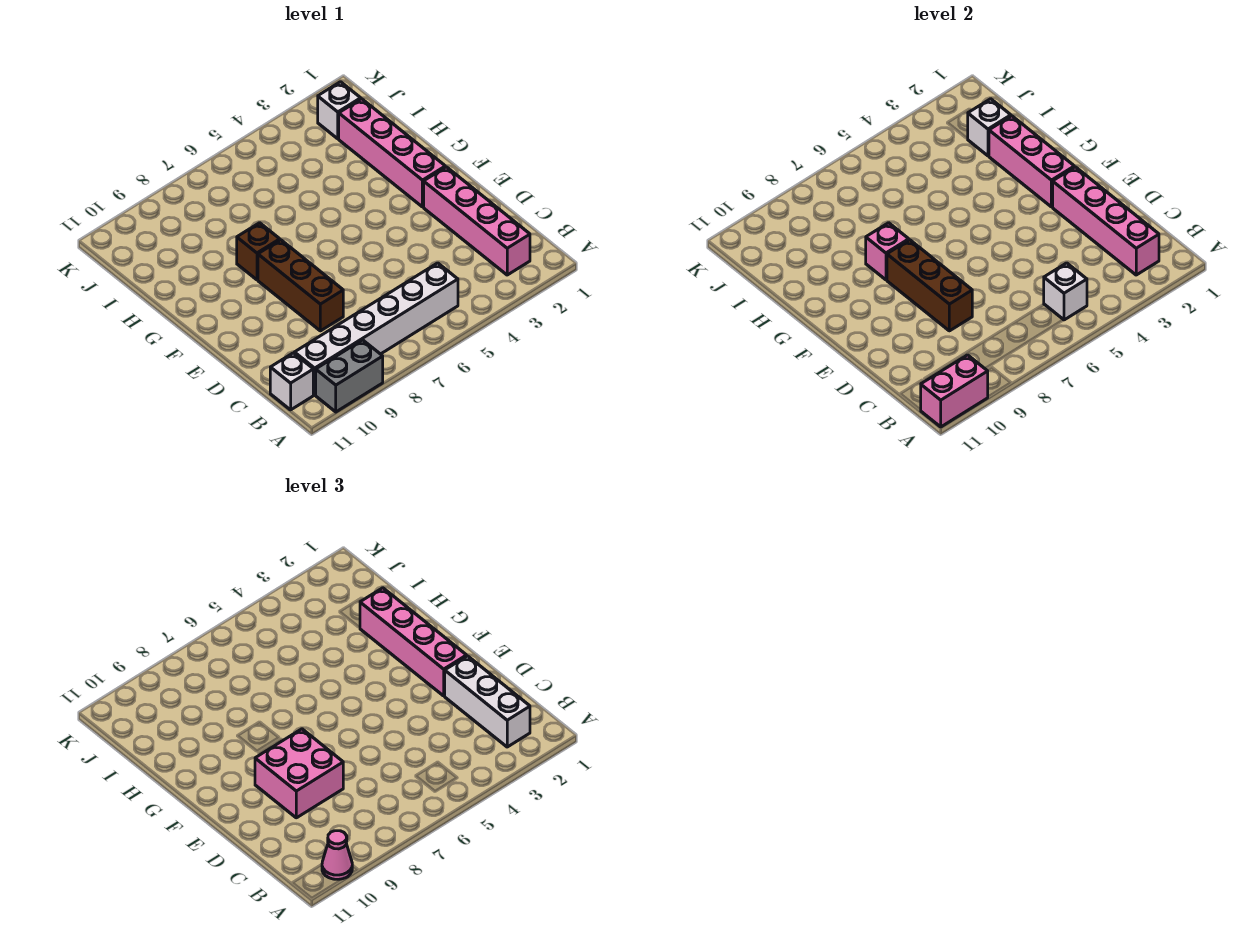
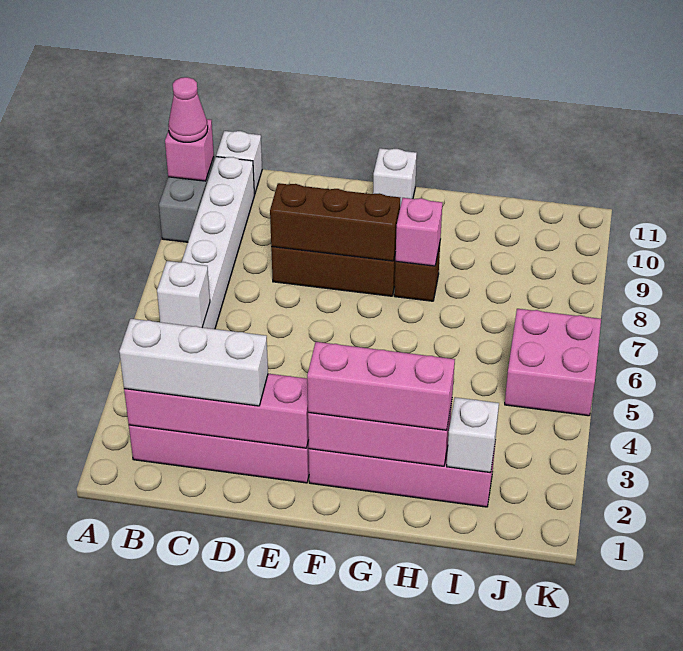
pink brick A10:A11 level 2 -> pink brick A10 level 2
pink brick D8:E9 level 3 -> pink brick J5:K6 level 1
pink brick E2:H2 level 3 -> pink brick F2:H2 level 3
white brick J2 level 1 -> white brick F11 level 1

